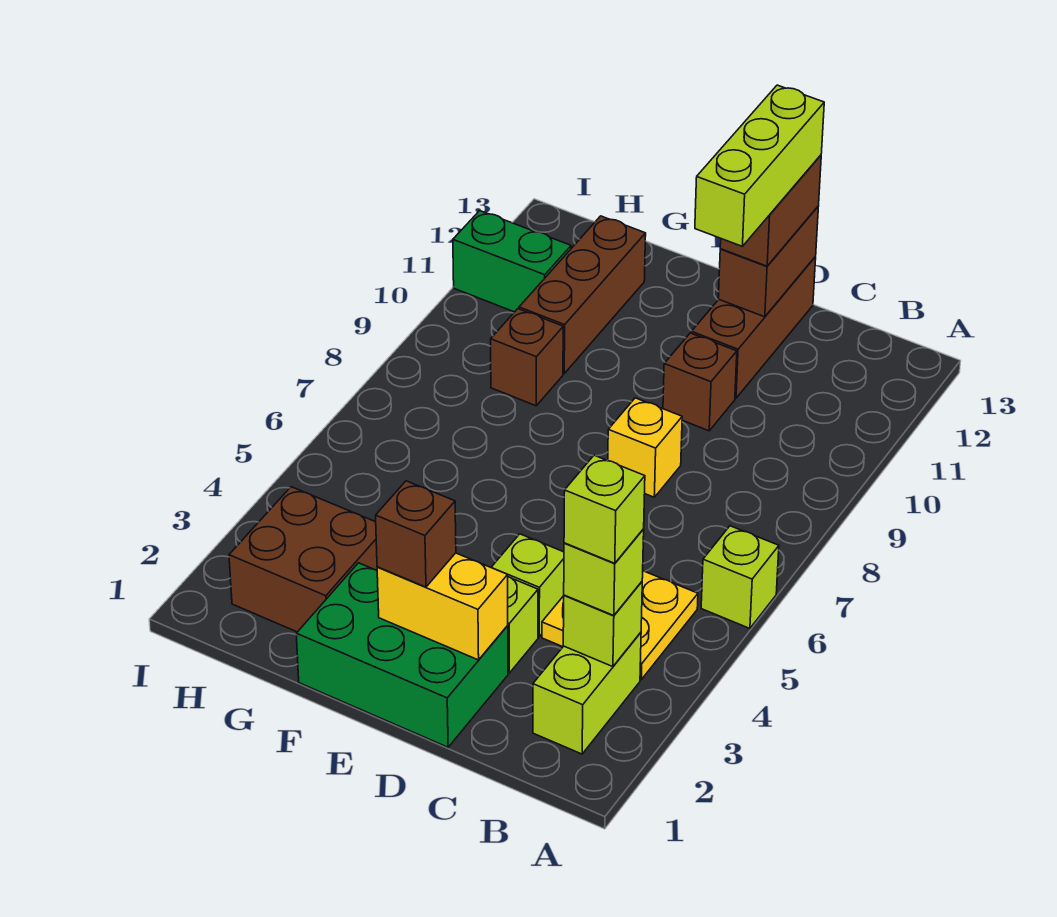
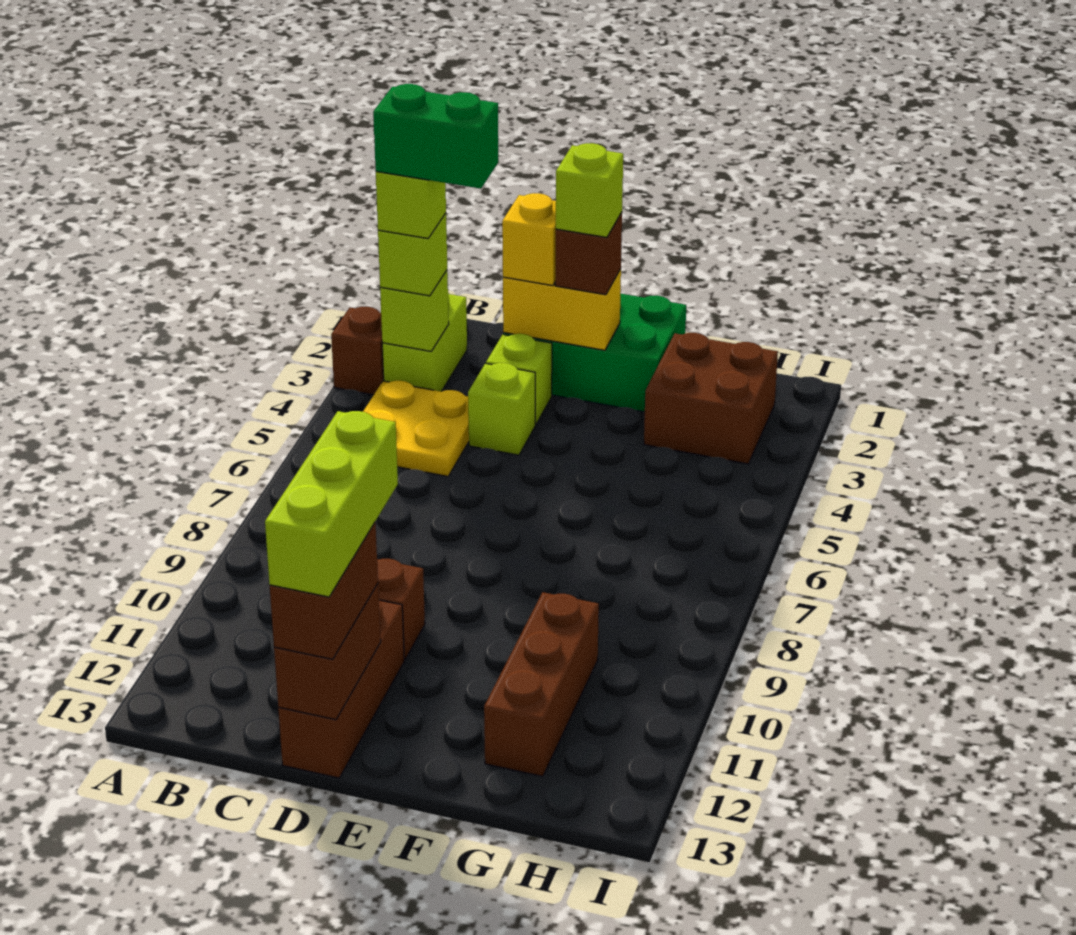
lime brick A6 level 1 -> lime brick E2 level 4
yellow brick D8 level 1 -> yellow brick D2 level 3
brown brick G9 level 1 -> brown brick A3 level 1
green brick H11:I11 level 1 -> green brick B3:C3 level 5

